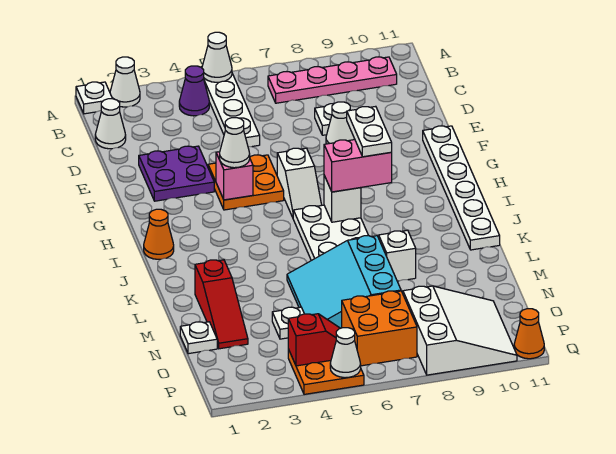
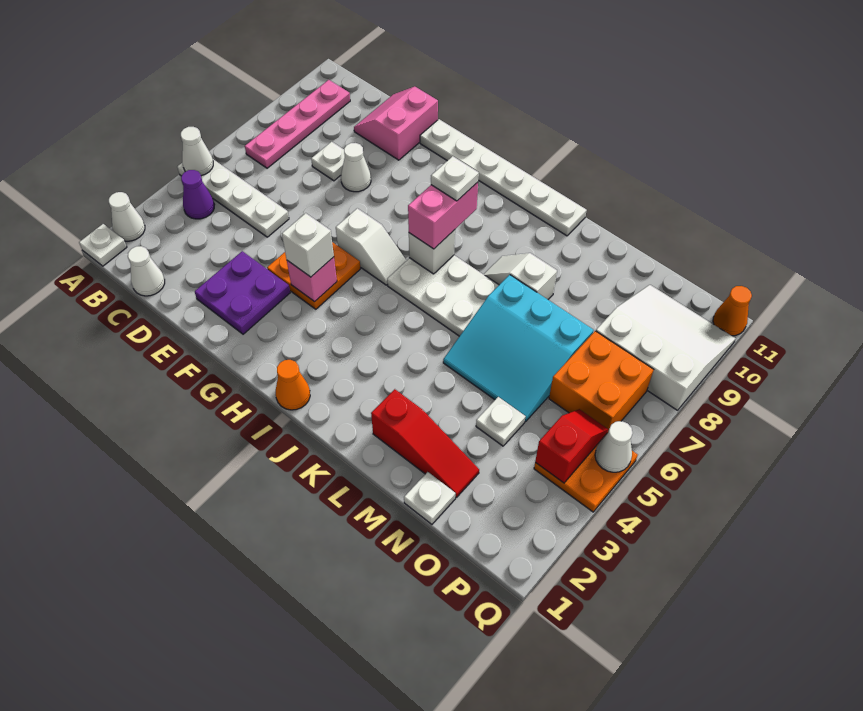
none -> pink slope D10:E11 level 1 top E
white cone G4 level 3 -> white brick G4 level 3
white plate H8:I8 level 4 -> white plate I8 level 4

